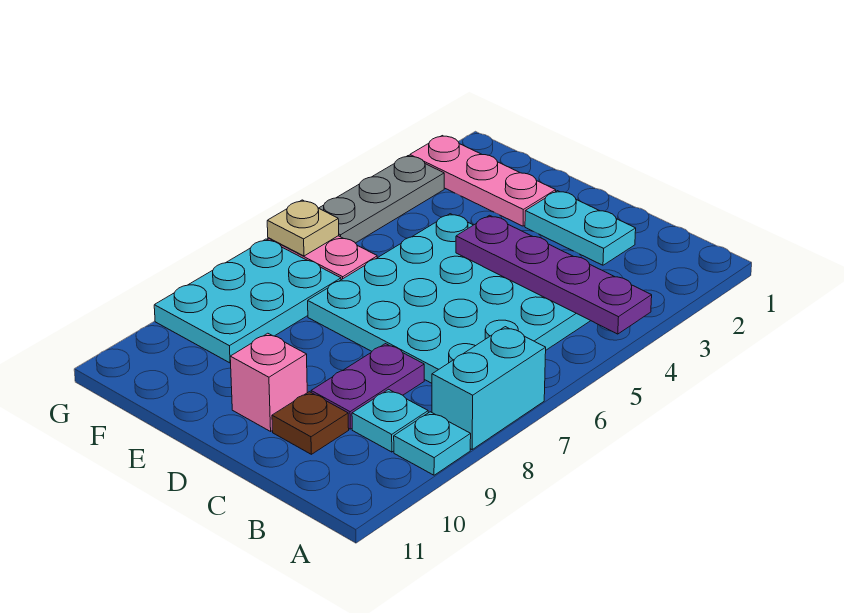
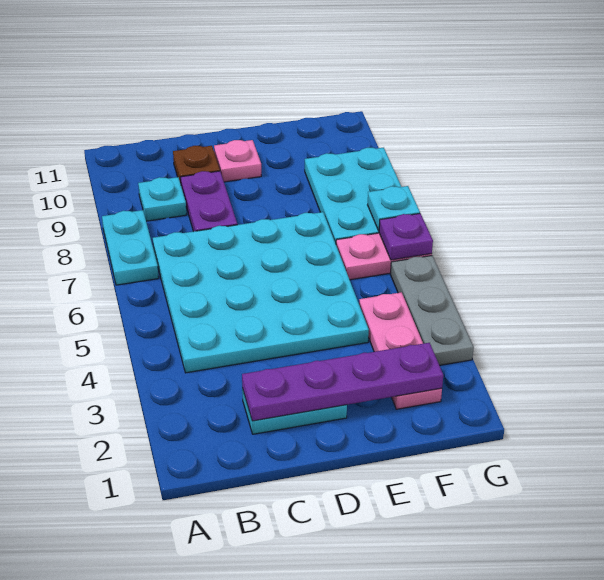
purple plate A4:D4 level 2 -> purple plate C2:F2 level 2
cyan brick A7:A8 level 1 -> cyan plate A7:A8 level 1
cyan plate A9 level 1 -> cyan plate G7 level 2
pink brick D10 level 1 -> pink plate D10 level 1
pink plate E2:G2 level 1 -> pink plate F2:F4 level 1
tan plate G6 level 2 -> purple plate G6 level 2

